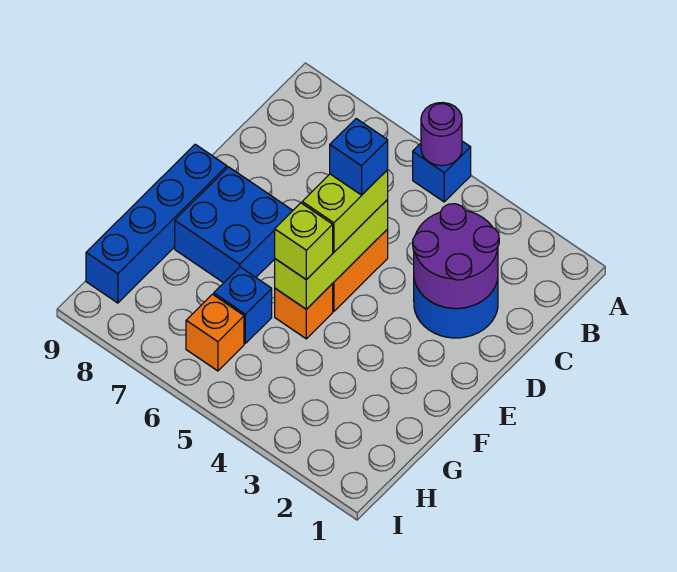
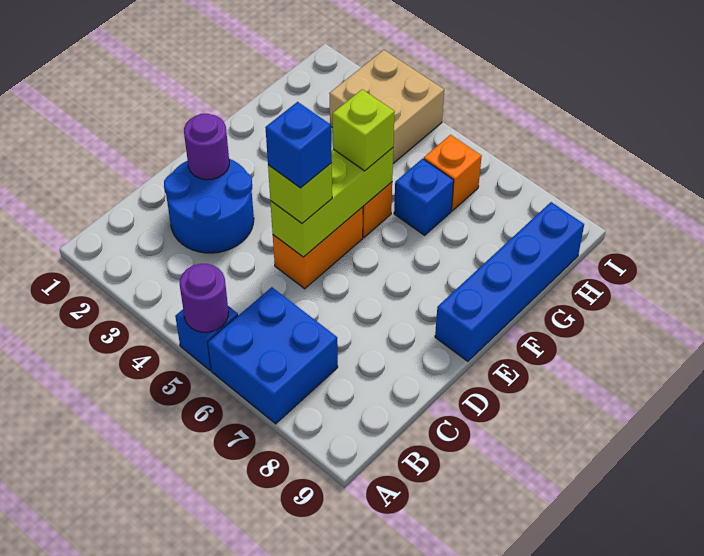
purple round brick C2:D3 level 2 -> purple round brick D2 level 2
lime brick D5:E5 level 3 -> lime brick D5 level 3
blue brick E7:F8 level 1 -> blue brick A6:B7 level 1
none -> tan brick H3:I4 level 1

